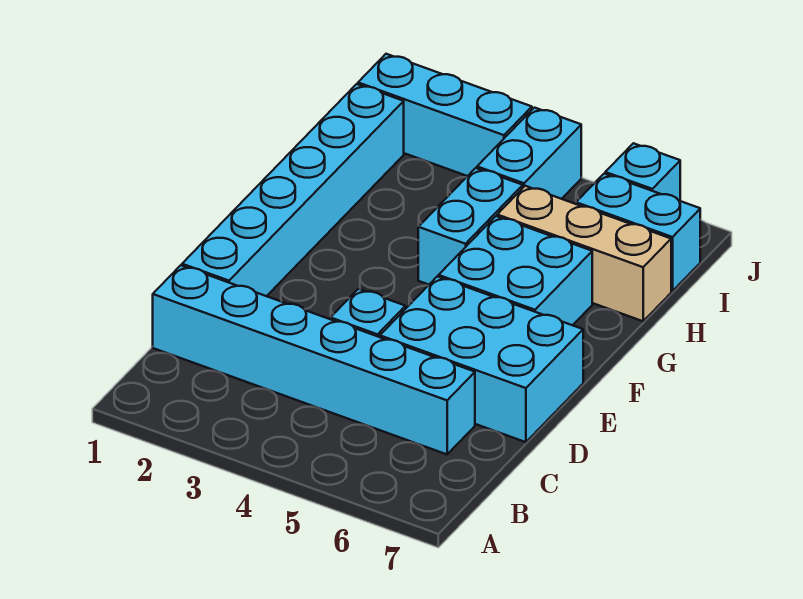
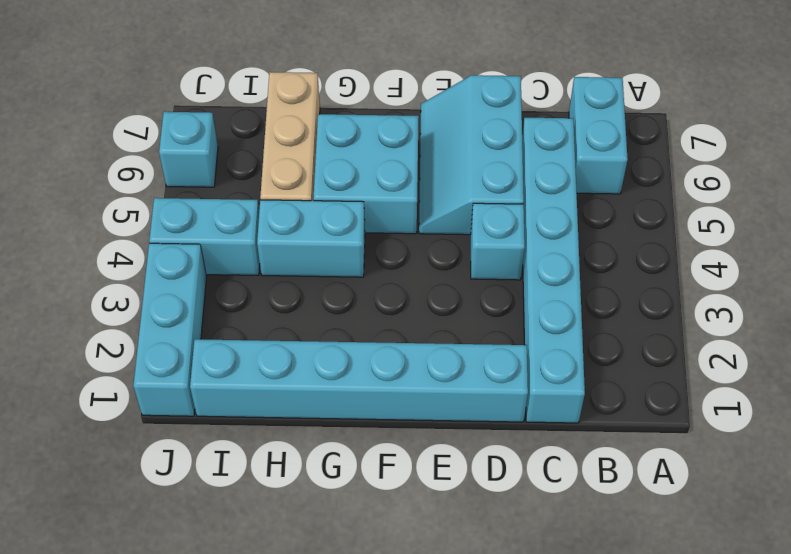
cyan brick D5:E7 level 1 -> cyan slope D5:E7 level 1 top D
cyan brick I6:I7 level 1 -> cyan brick B6:B7 level 1

